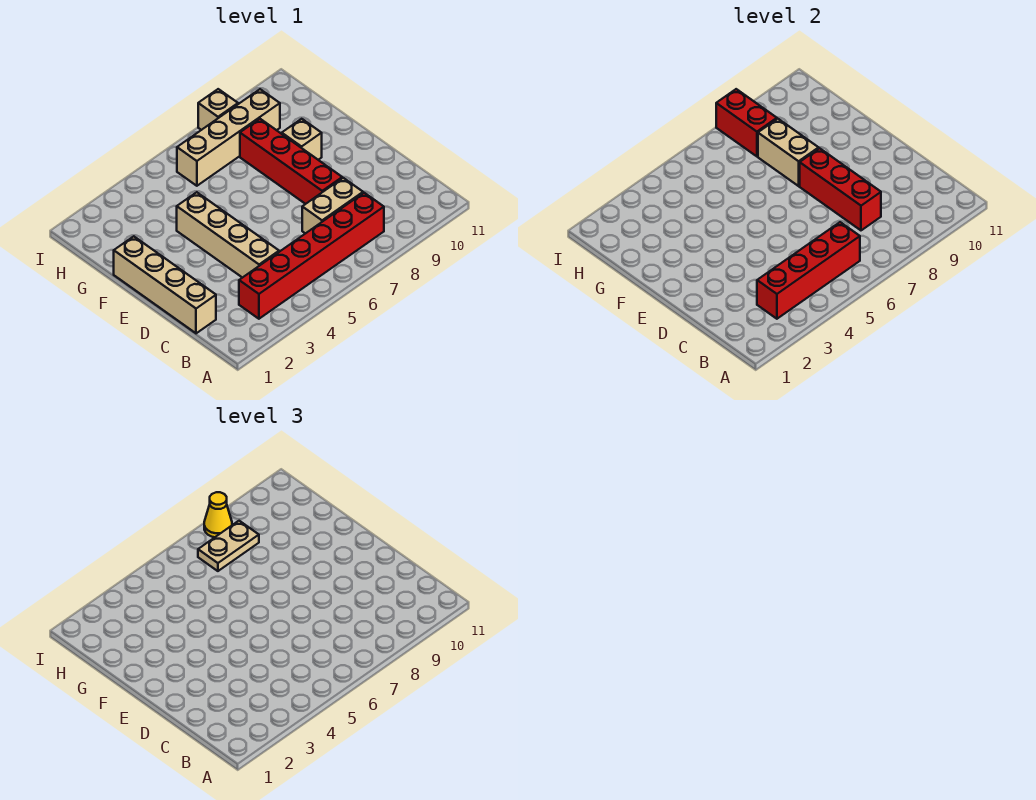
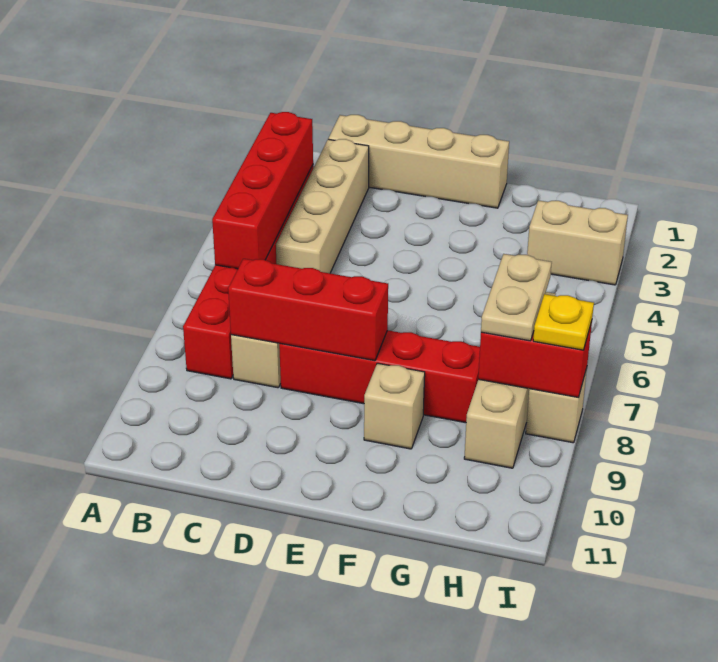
tan brick C4:F4 level 1 -> tan brick C2:C5 level 1
tan brick F8:G8 level 2 -> tan brick H3:I3 level 1
yellow cone I8 level 3 -> yellow plate I8 level 3

